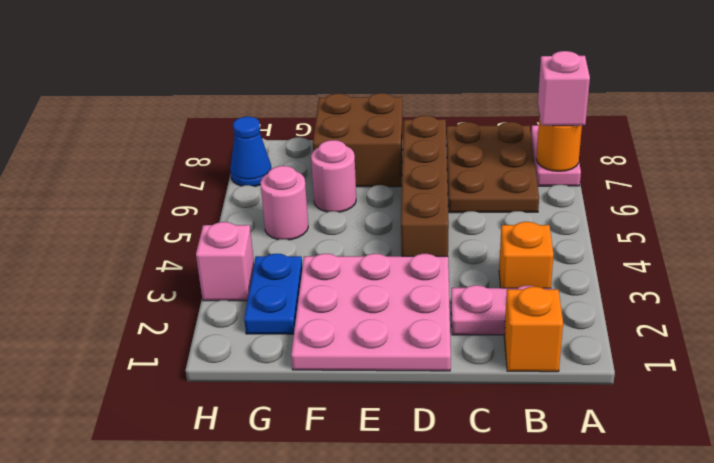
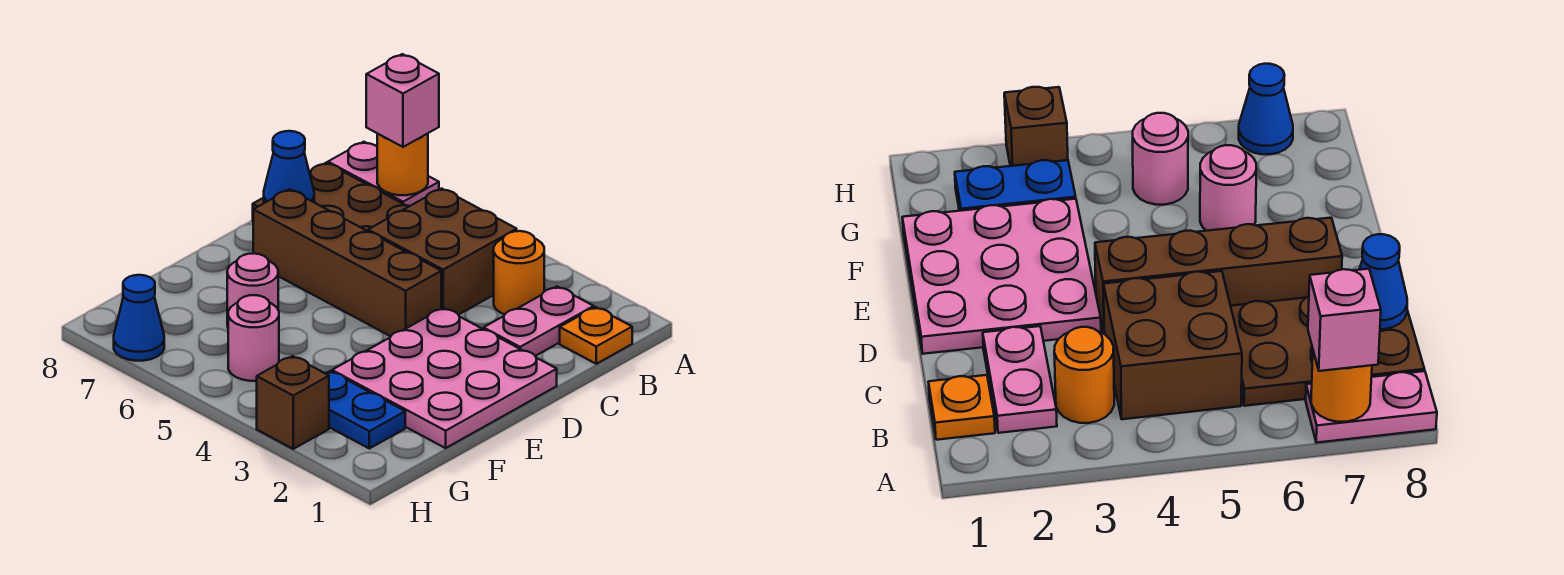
orange brick B1 level 1 -> orange plate B1 level 1
orange brick B3 level 1 -> orange round brick B3 level 1
none -> blue cone C8 level 2
brown brick E7:F8 level 1 -> brown brick B4:C5 level 1
pink brick H3 level 1 -> brown brick H3 level 1

